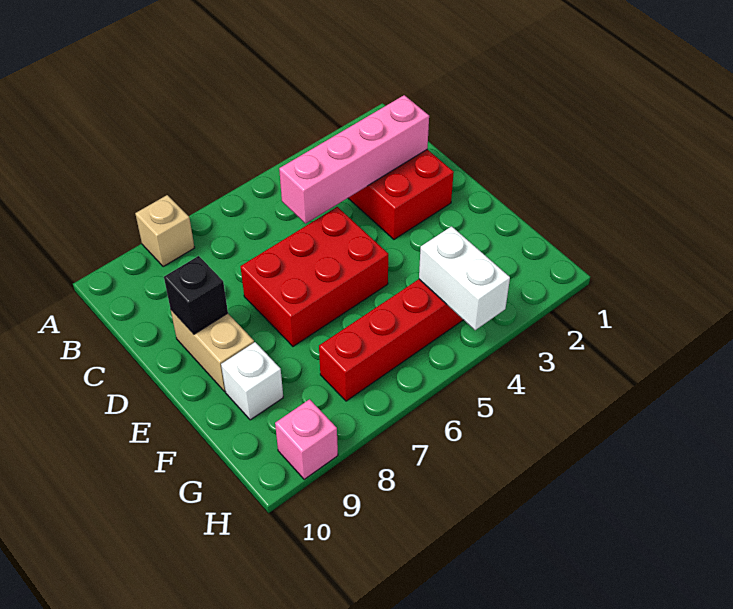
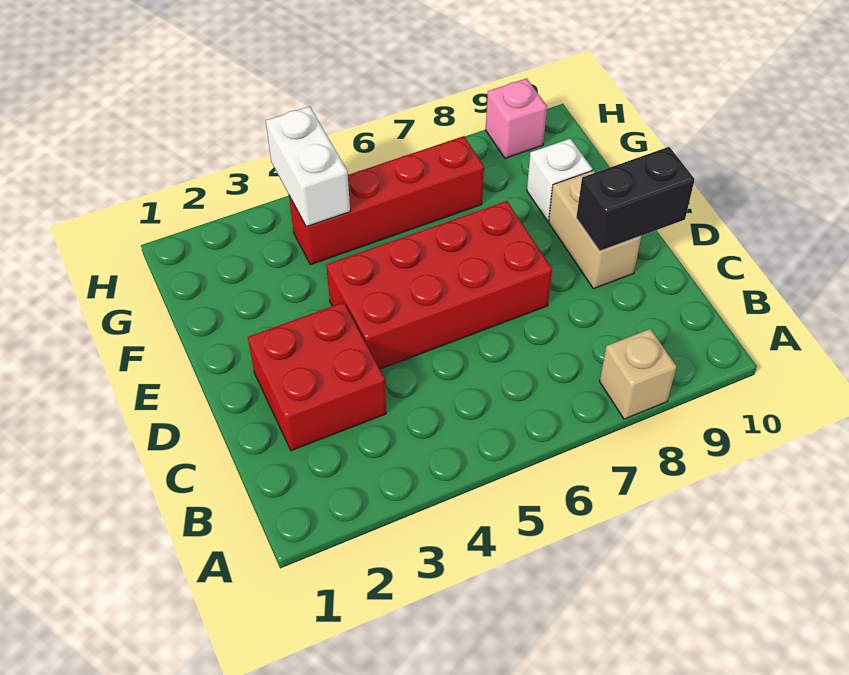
pink brick C2:C5 level 2 -> none
red brick D5:E7 level 1 -> red brick D4:E7 level 1
black brick D9 level 2 -> black brick D9:D10 level 2

